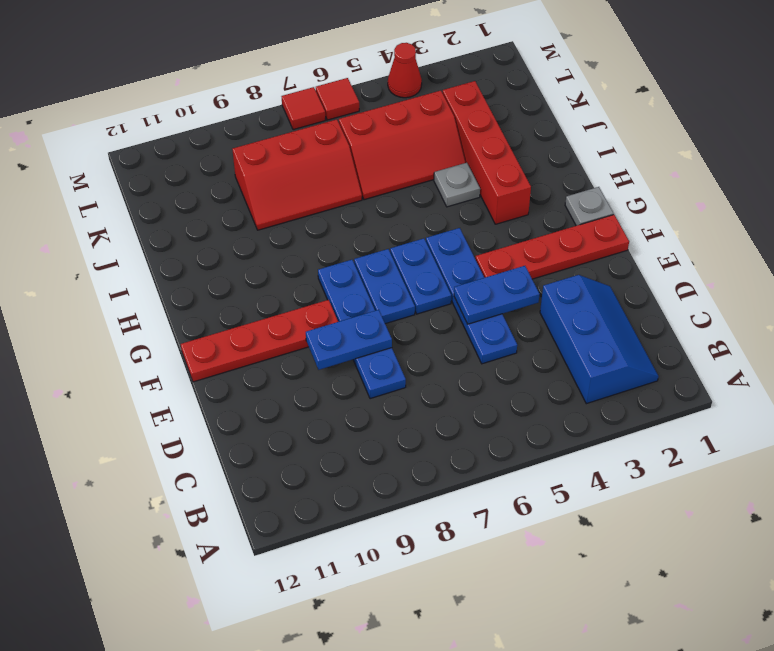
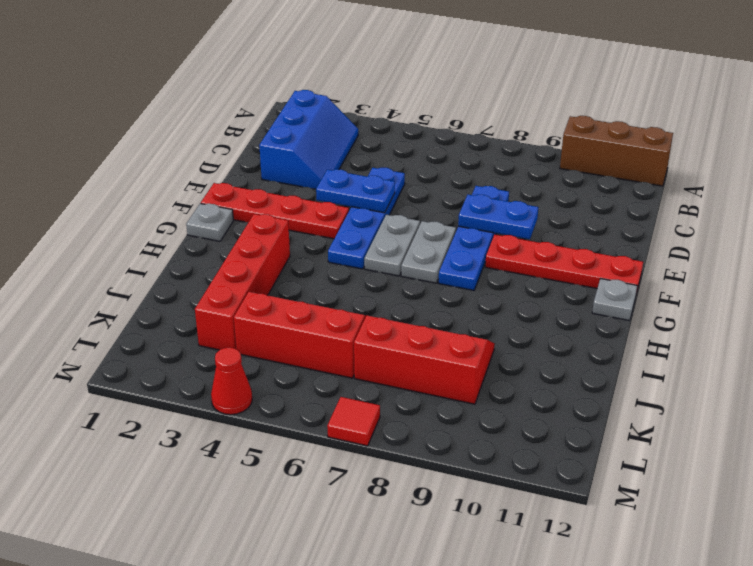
none -> brown brick A10:A12 level 1
blue slope B2:D3 level 1 top 3 -> blue slope B2:D3 level 1 top 2
blue plate F6:G6 level 1 -> grey plate F6:G6 level 1
blue plate F7:G7 level 1 -> grey plate F7:G7 level 1
grey plate I4 level 1 -> grey plate G12 level 1
red tile M6 level 1 -> none

